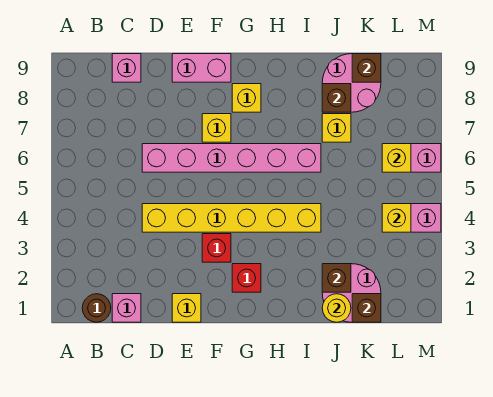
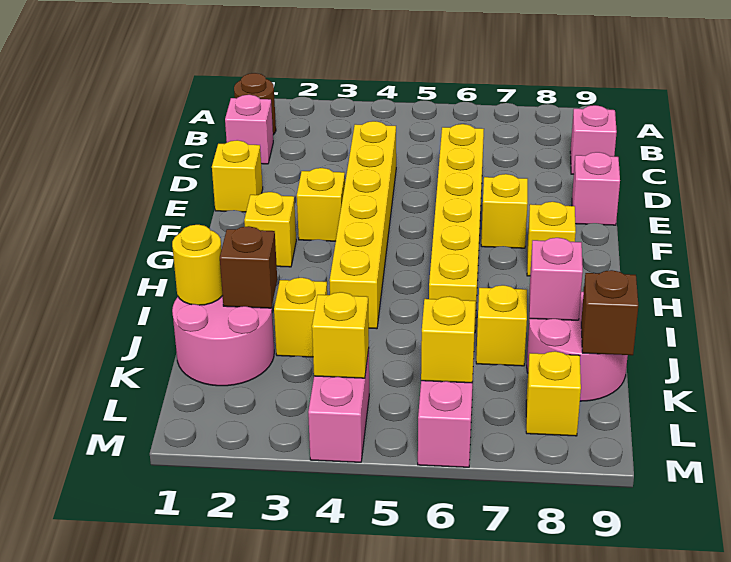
pink brick D6:I6 level 1 -> yellow brick D6:I6 level 1
pink brick E9:F9 level 1 -> pink brick E9 level 1
red brick F3 level 1 -> yellow brick F3 level 1
red brick G2 level 1 -> yellow brick G2 level 1
none -> yellow brick J3 level 1
brown brick J8 level 2 -> pink brick J8 level 2
brown brick K1 level 2 -> none
none -> yellow brick L8 level 1

